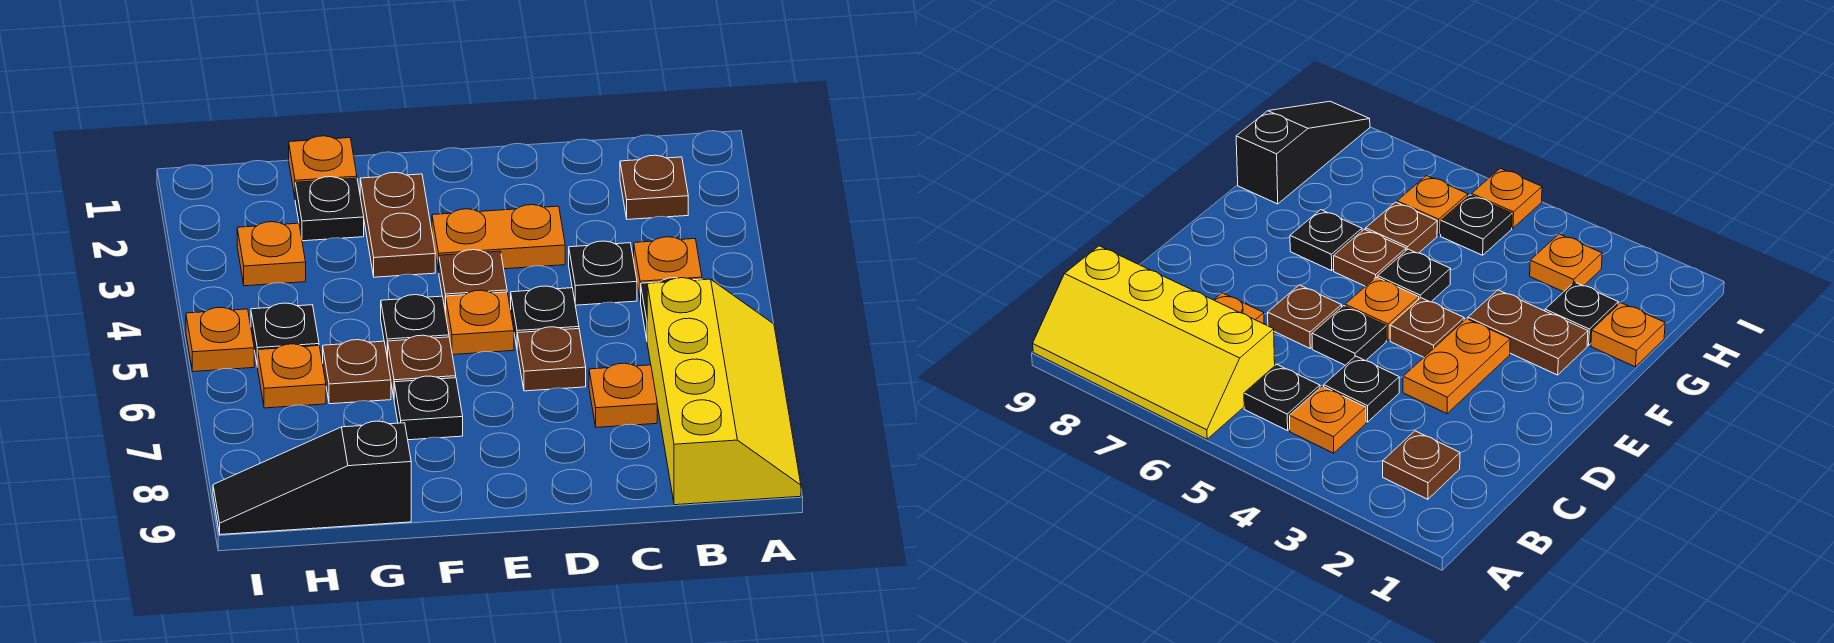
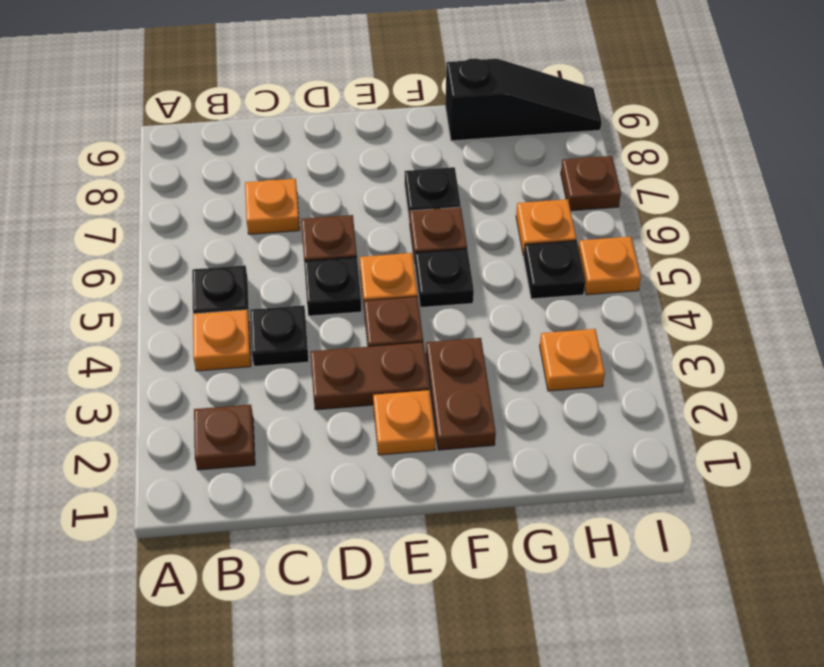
yellow slope A6:B9 level 1 top B -> none
orange plate D3:E3 level 1 -> brown plate D3:E3 level 1
orange plate G1 level 1 -> orange plate E2 level 1
black plate G2 level 1 -> none
brown plate G6 level 1 -> brown plate I7 level 1

